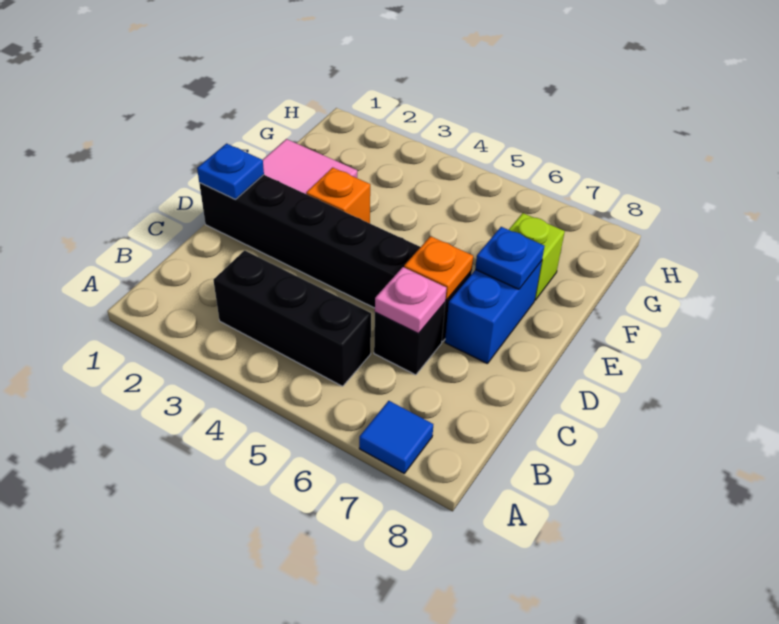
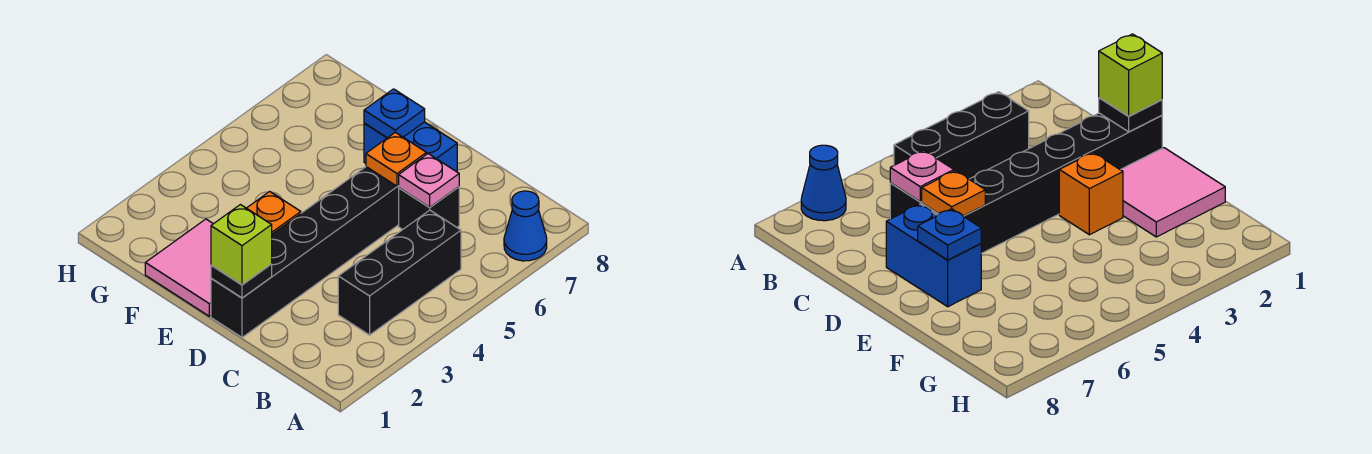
blue tile A7 level 1 -> blue cone A7 level 1
blue plate D1 level 2 -> black plate D1 level 2
lime brick F7 level 1 -> lime brick D1 level 3

